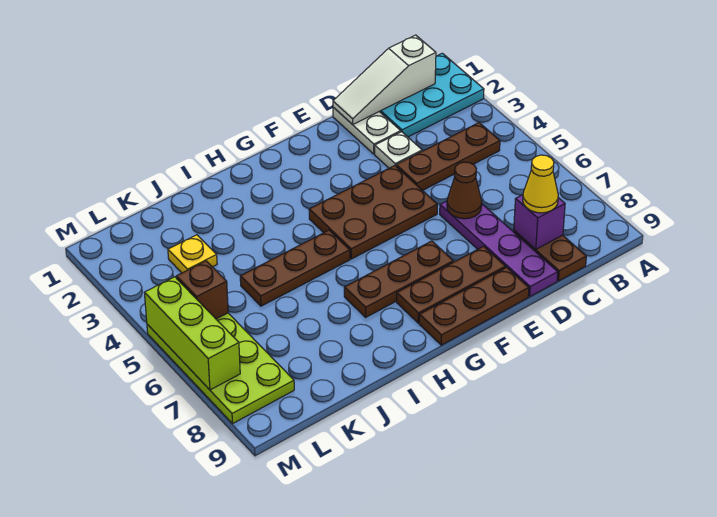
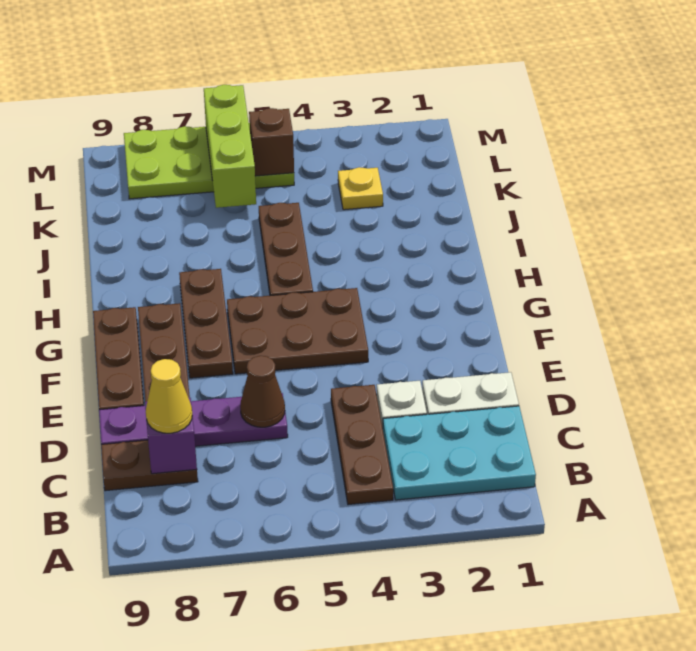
cyan plate A1:C2 level 1 -> cyan plate B1:C3 level 1
white slope B1:D1 level 2 top B -> none
brown plate E4:G5 level 1 -> brown plate F4:G6 level 1
lime brick M5:M7 level 2 -> lime brick K6:M6 level 2

